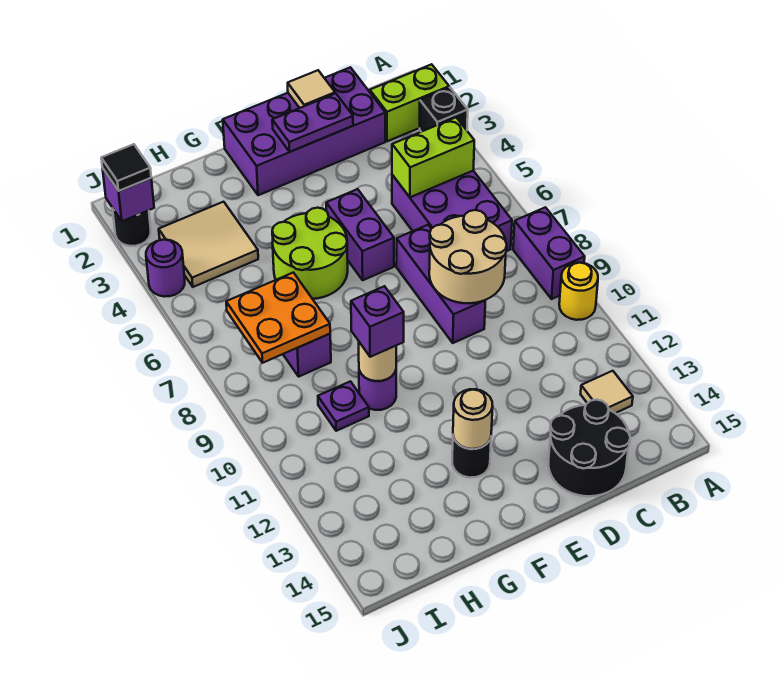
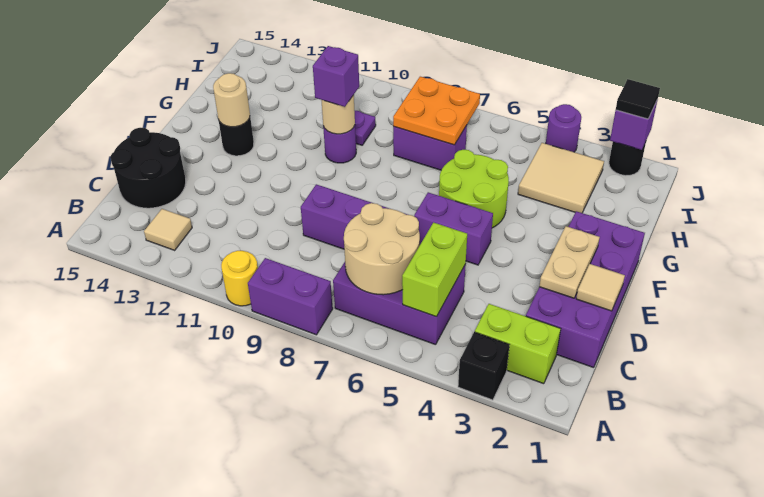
lime brick A2:B2 level 1 -> lime brick B2:B3 level 1
tan round brick C8:D9 level 2 -> tan round brick B6:C7 level 2
purple plate D2:E2 level 2 -> tan plate D2:E2 level 2

